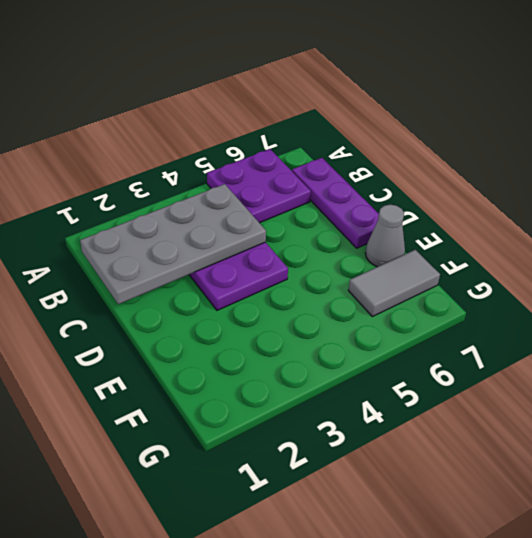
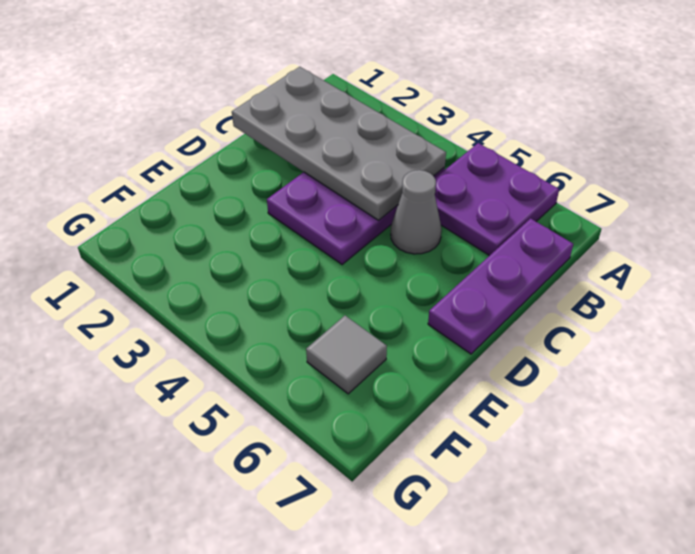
grey cone E7 level 1 -> grey cone C5 level 1
grey tile F6:F7 level 1 -> grey tile F6 level 1

